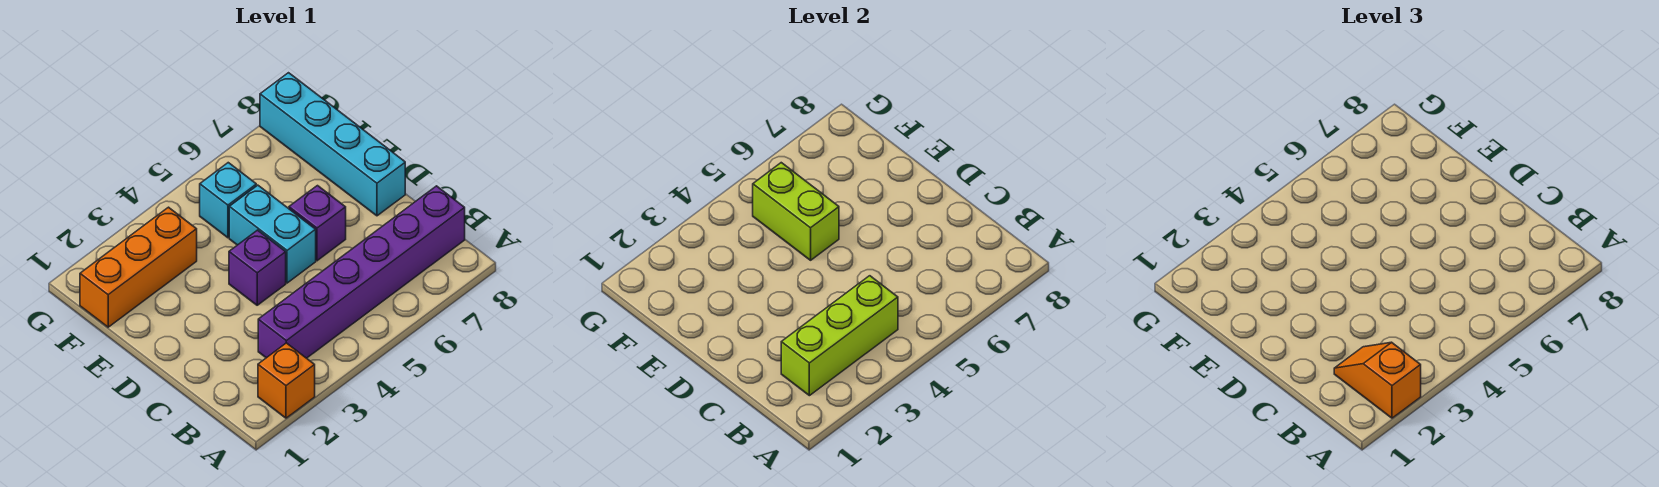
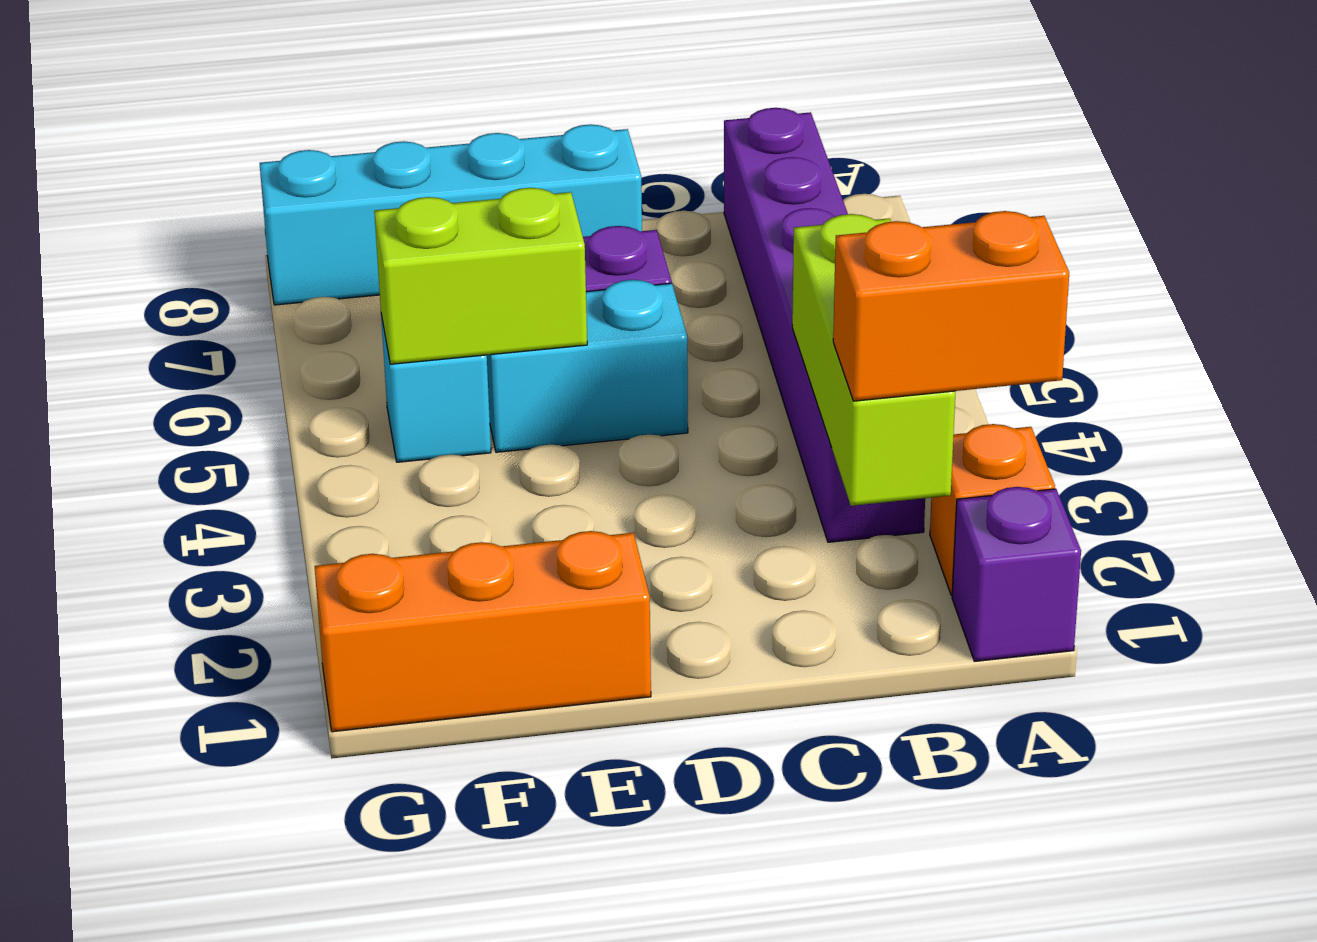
orange slope A2:B2 level 3 top A -> orange brick A2:B2 level 3
purple brick D4 level 1 -> purple brick A1 level 1
orange brick F1:F3 level 1 -> orange brick E1:G1 level 1

